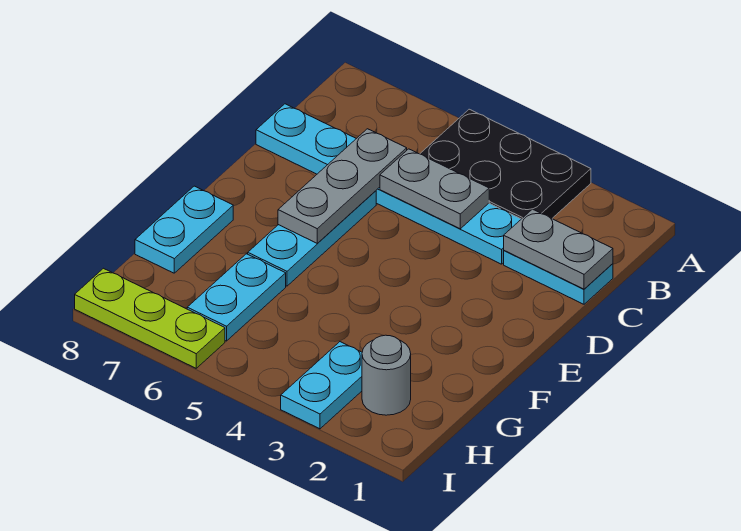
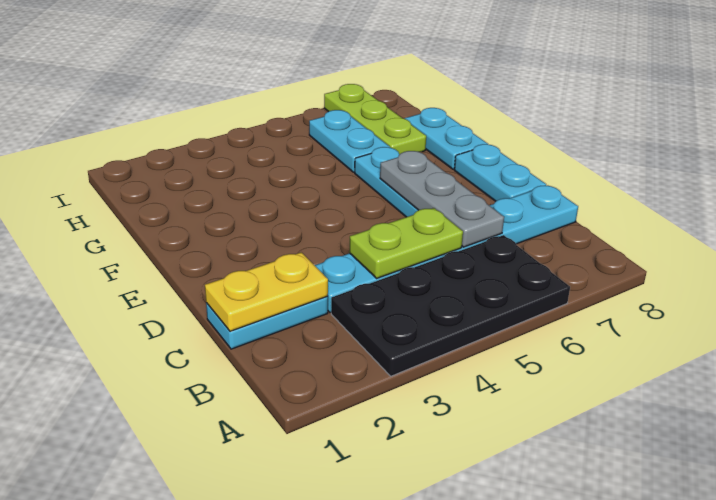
black plate A3:B5 level 1 -> black plate A3:B6 level 1
grey plate C1:C2 level 2 -> yellow plate C1:C2 level 2
grey plate C4:C5 level 2 -> lime plate C4:C5 level 2
grey round brick H2 level 1 -> none
cyan plate H3:I3 level 1 -> cyan plate D8:E8 level 1
lime plate I6:I8 level 1 -> lime plate G7:I7 level 1

